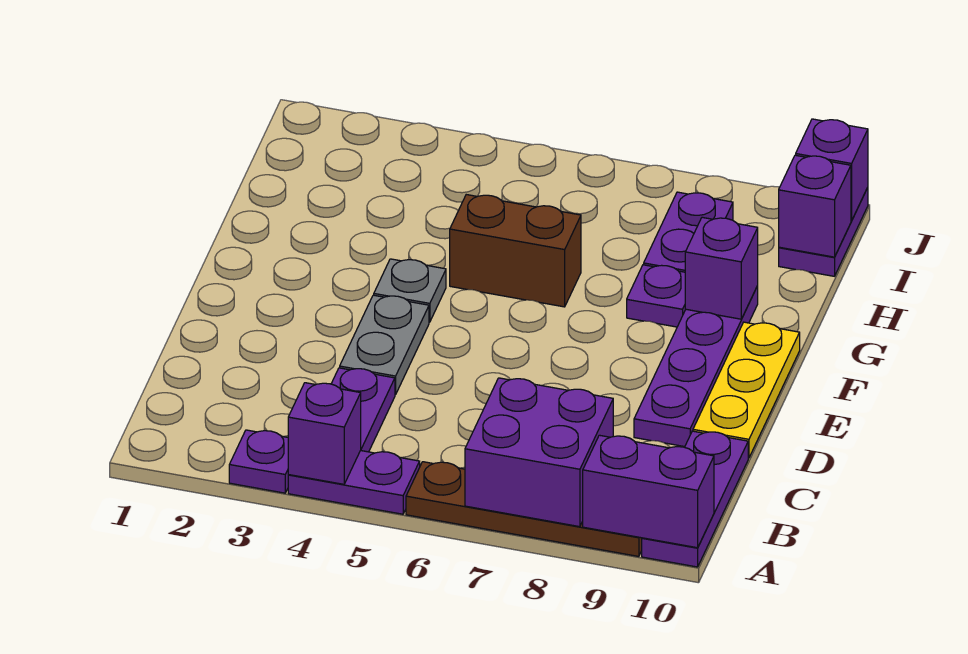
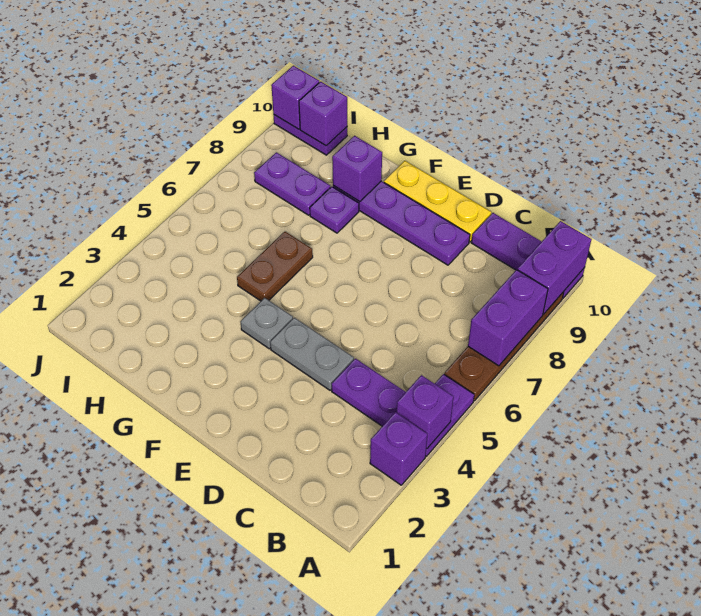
purple plate A3 level 1 -> purple brick A3 level 1
purple brick A7:B8 level 2 -> purple brick A7:A8 level 2
brown brick G5:G6 level 1 -> brown plate G5:G6 level 1

